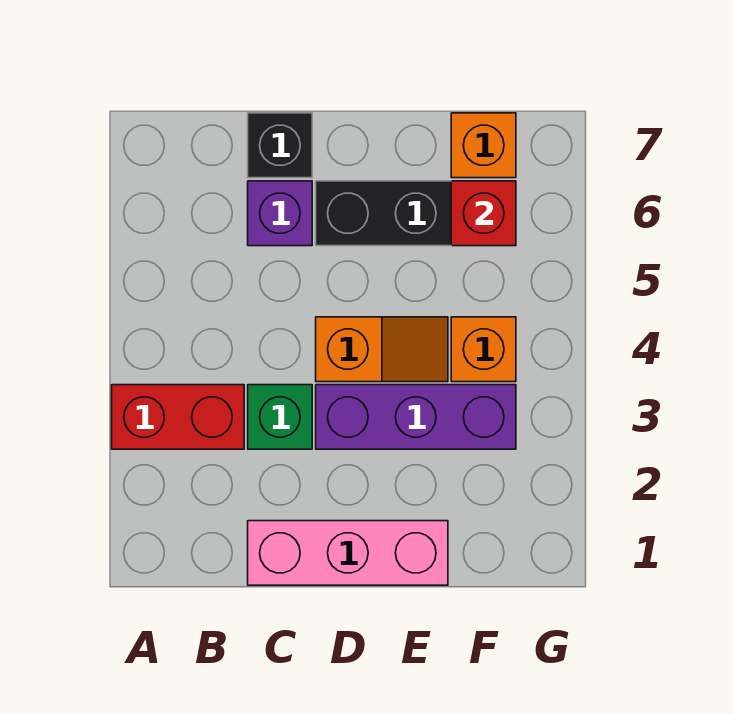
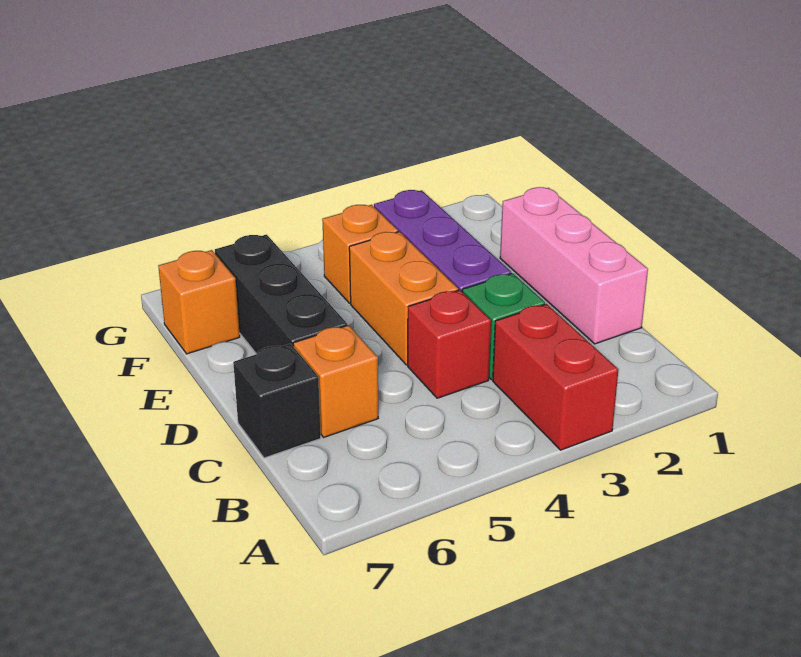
purple brick C6 level 1 -> orange brick C6 level 1
orange slope D4:E4 level 1 top D -> orange brick D4:E4 level 1
red brick F6 level 2 -> red brick C4 level 1

